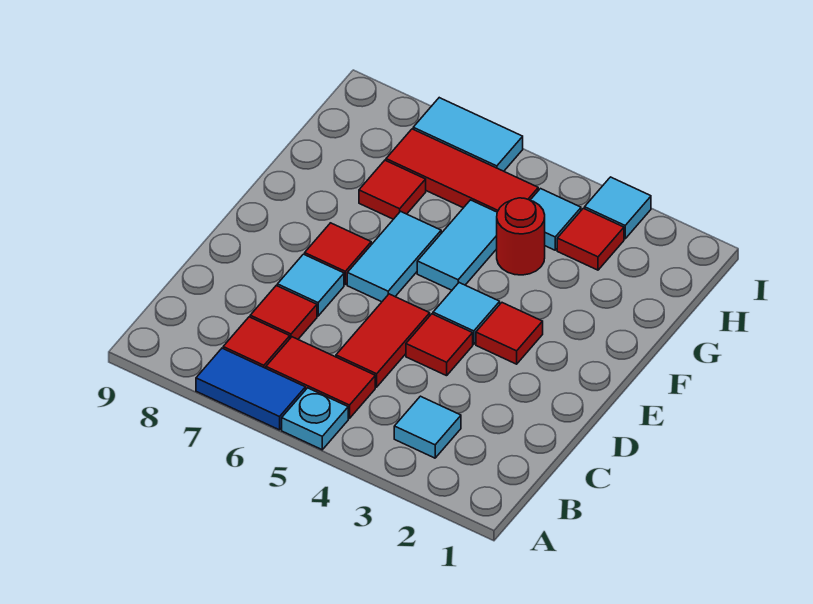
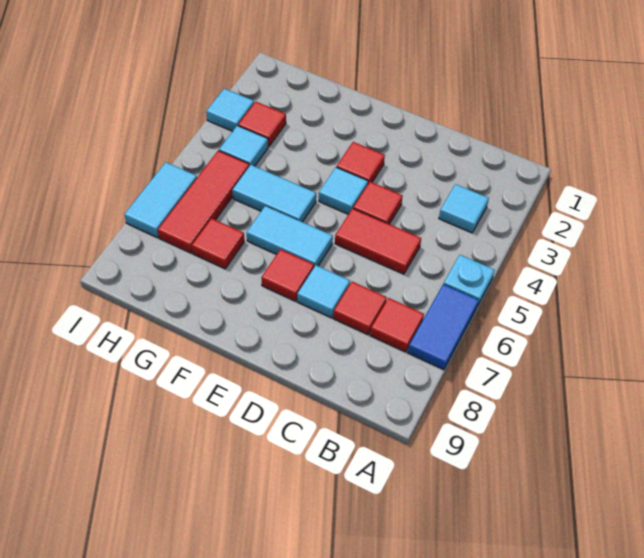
red tile B5:B6 level 1 -> none
red round brick G4 level 1 -> none

